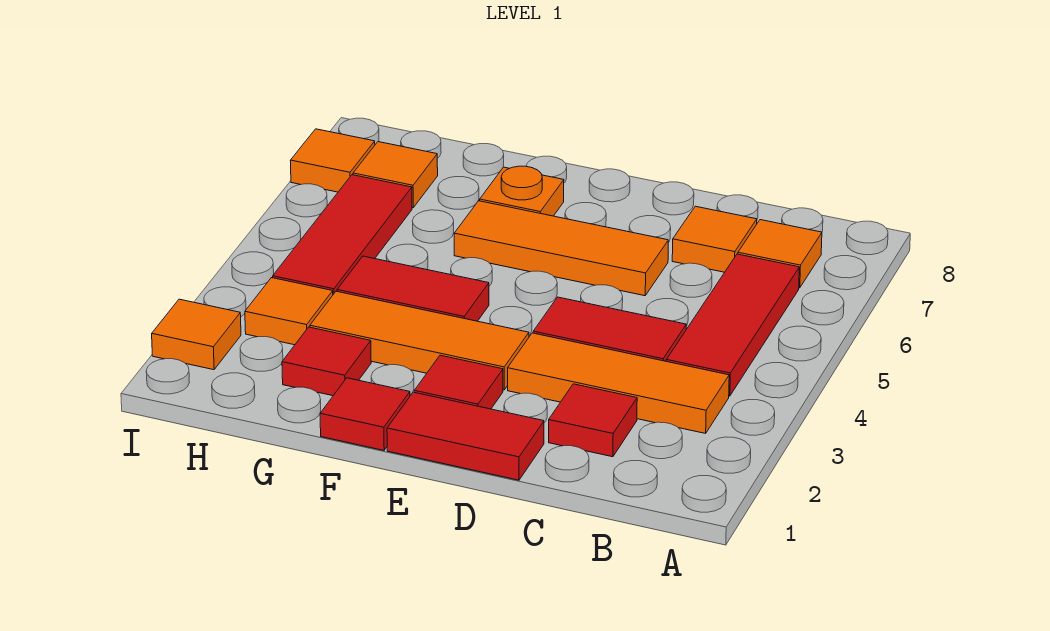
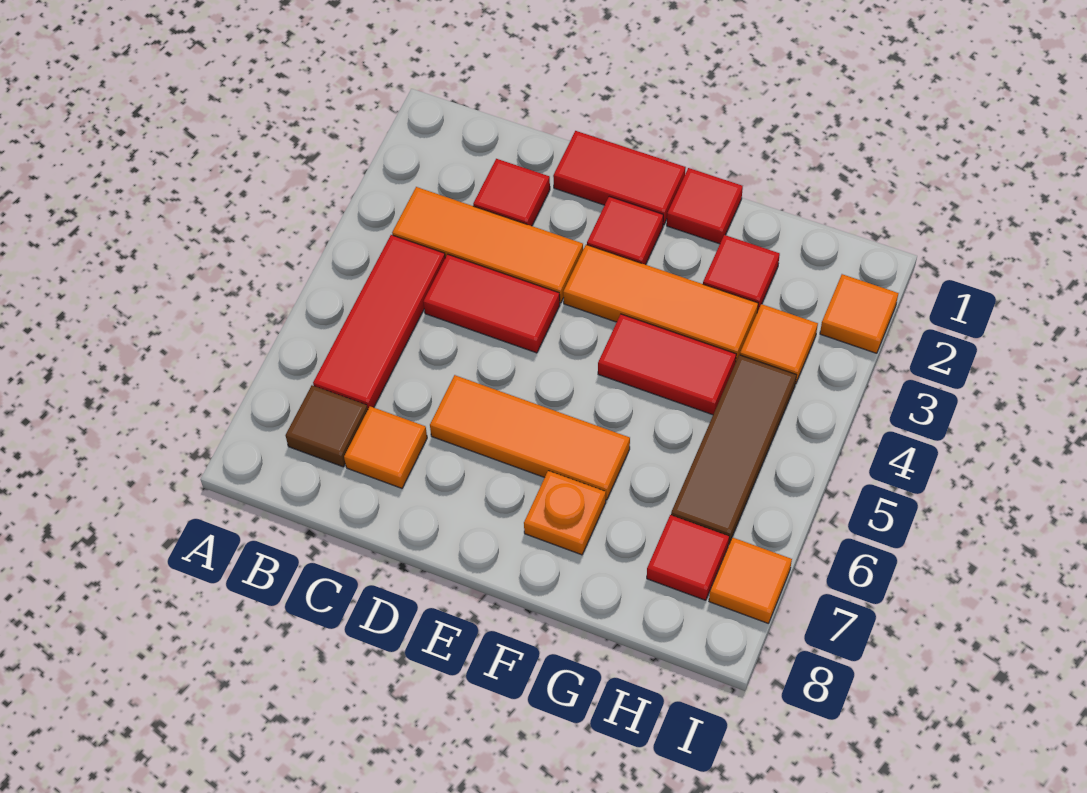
orange tile B7 level 1 -> brown tile B7 level 1
red tile H4:H6 level 1 -> brown tile H4:H6 level 1
orange tile H7 level 1 -> red tile H7 level 1

